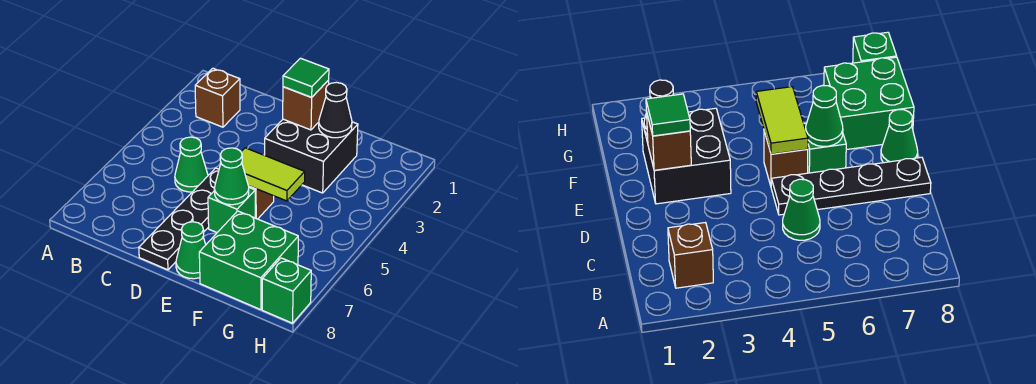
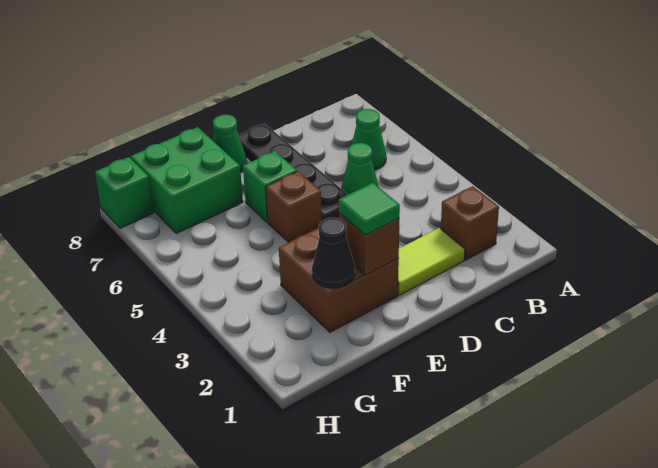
black brick E2:F3 level 1 -> brown brick E2:F3 level 1
lime tile E5:F5 level 2 -> lime tile C2:D2 level 1
green cone E6 level 2 -> green cone B6 level 1

